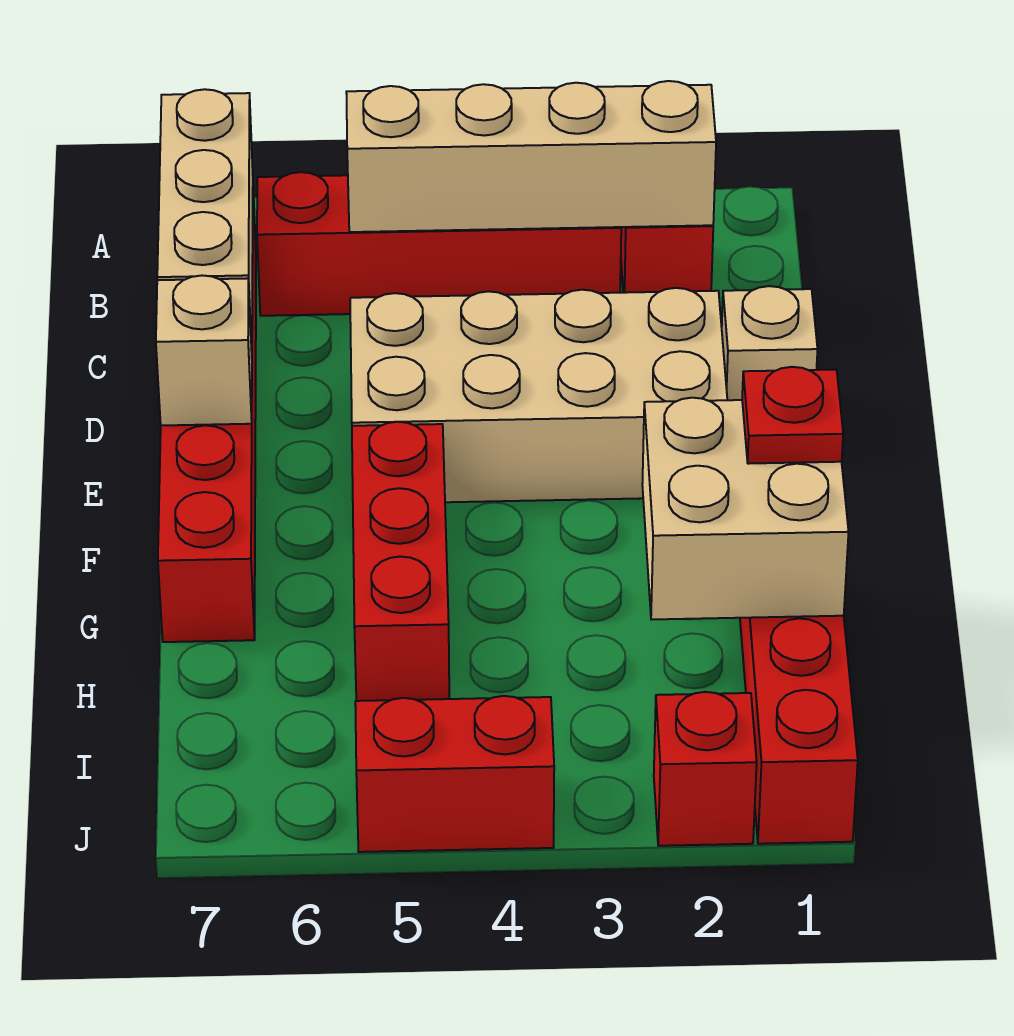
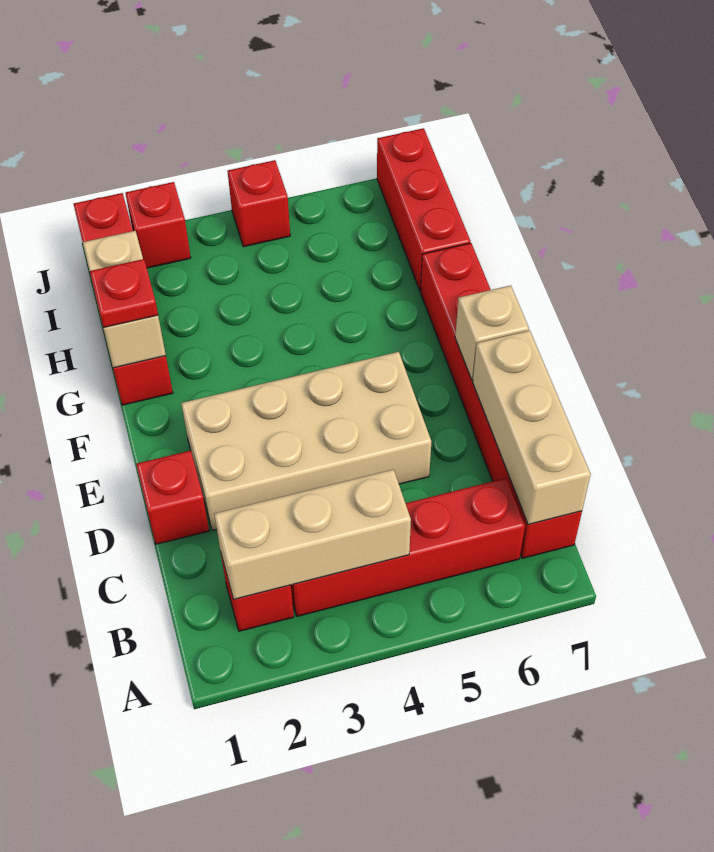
tan brick B2:B5 level 2 -> tan brick B2:B4 level 2
tan brick D1 level 1 -> red brick D1 level 1
red brick F5:H5 level 1 -> red brick H7:J7 level 1
tan brick G1:H2 level 2 -> tan brick G1:H1 level 2
red brick J4:J5 level 1 -> red brick J4 level 1

